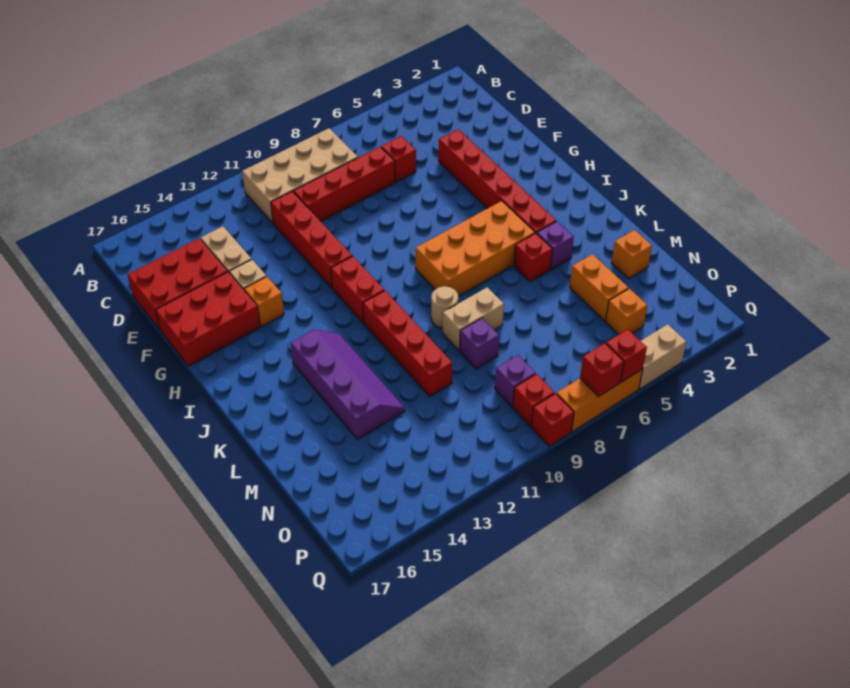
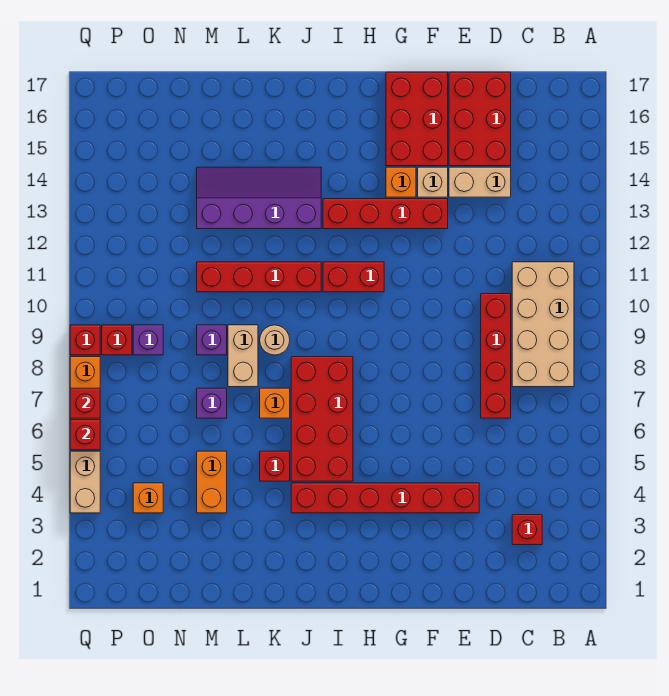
red brick D6 level 1 -> red brick C3 level 1
red brick D11:G11 level 1 -> red brick F13:I13 level 1
orange brick I5:J8 level 1 -> red brick I5:J8 level 1
purple slope J13:M14 level 1 top 14 -> purple slope J13:M14 level 1 top 13
purple brick K4 level 1 -> purple brick M7 level 1
orange brick M2 level 1 -> orange brick K7 level 1
orange brick M4:N4 level 1 -> orange brick M4:M5 level 1

